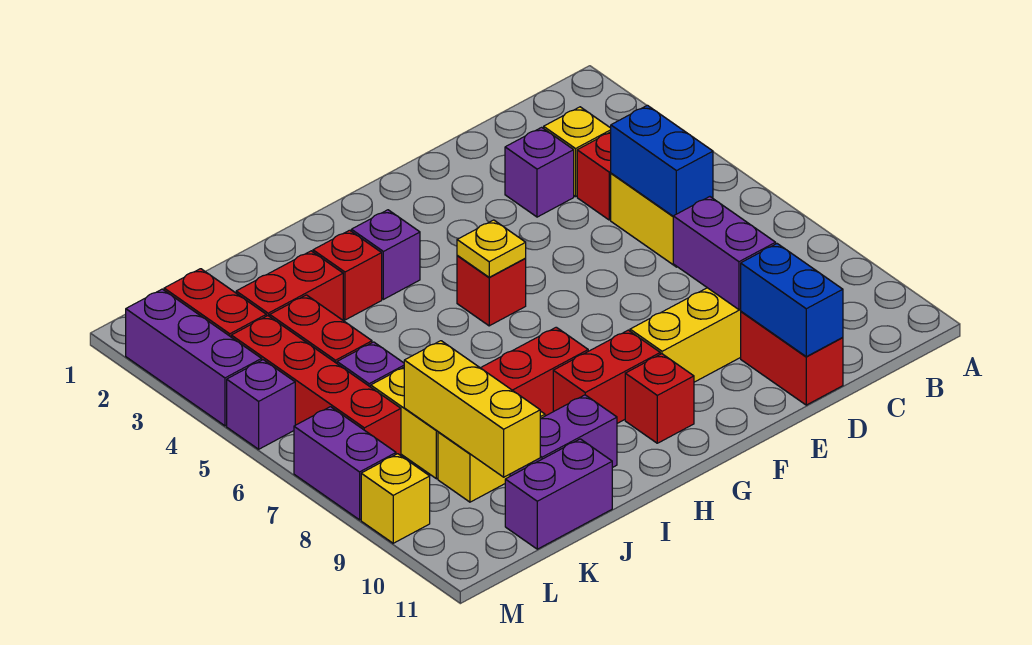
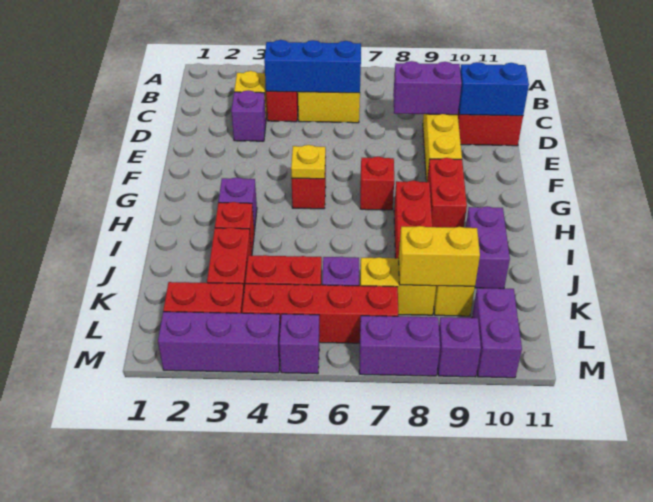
blue brick C5:C6 level 2 -> blue brick C4:C6 level 2
red brick G10 level 1 -> red brick G7 level 1
purple brick J11:K11 level 1 -> purple brick L10:M10 level 1
yellow brick K8:K10 level 2 -> yellow brick K8:K9 level 2
yellow brick M9 level 1 -> purple brick M9 level 1

